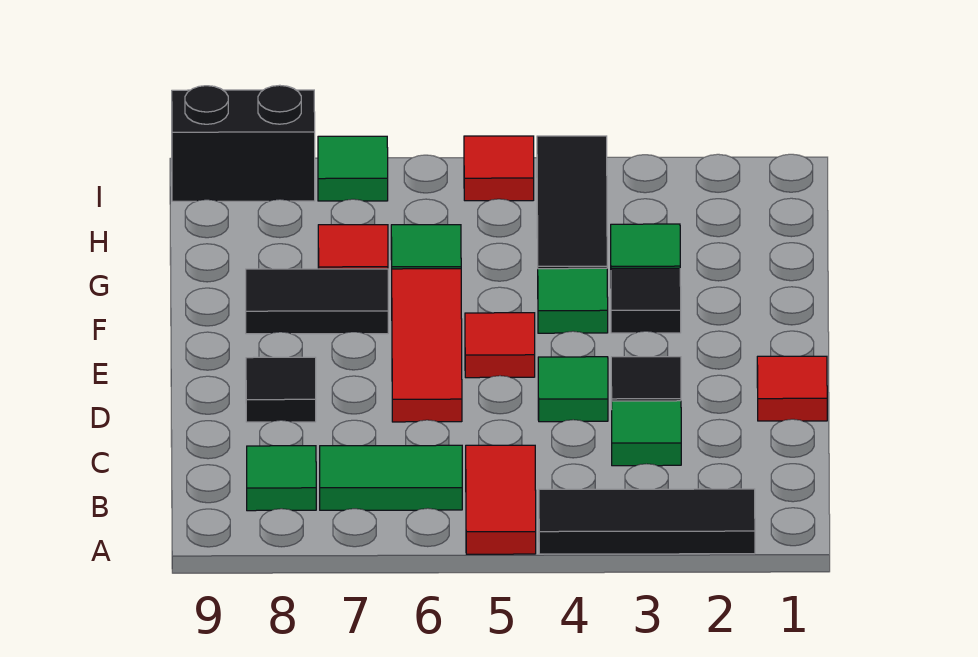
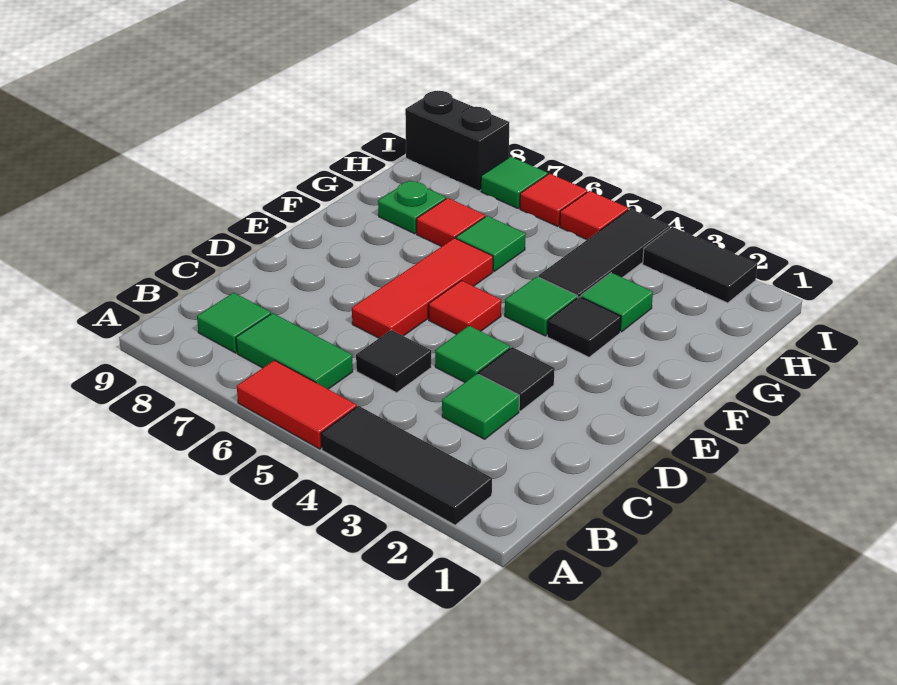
red tile A5:B5 level 1 -> red tile A5:A6 level 1
red tile D1 level 1 -> red tile I6 level 1
black tile D8 level 1 -> black tile C5 level 1
black tile F7:F8 level 1 -> black tile I2:I3 level 1
none -> green plate G8 level 1

